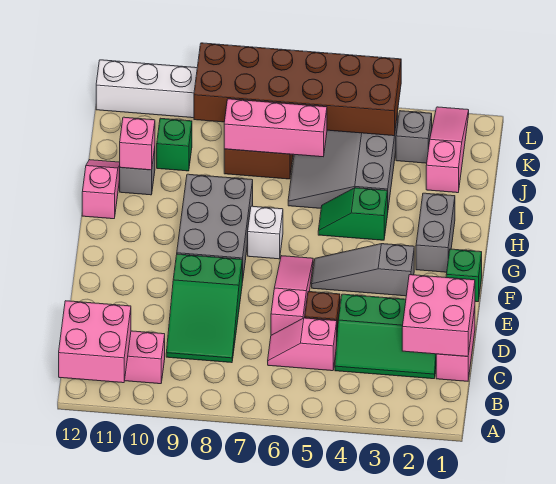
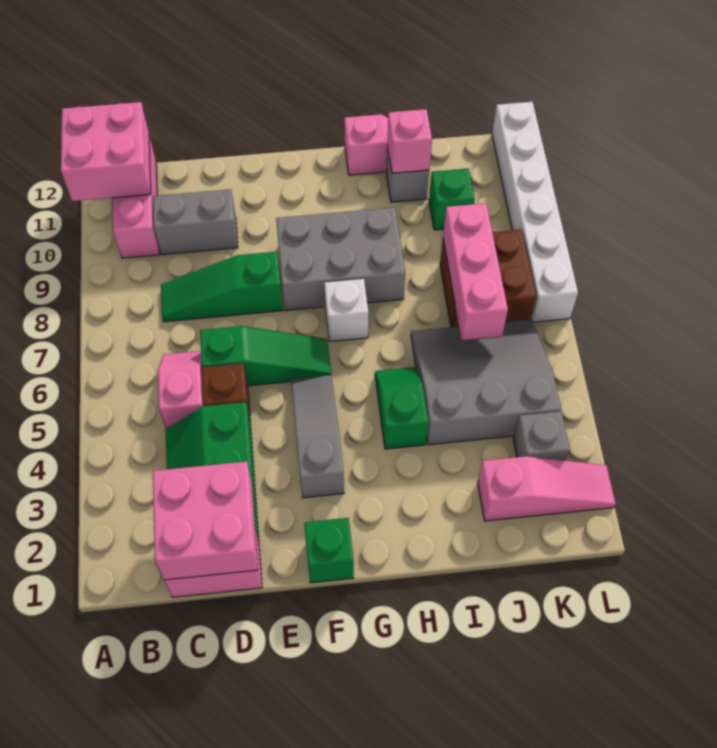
green slope C8:E9 level 1 top E -> green slope C8:E8 level 1 top E
pink slope D6:F6 level 1 top D -> green slope D6:F6 level 1 top D
grey brick G2:H2 level 1 -> grey brick C10:D10 level 1
brown brick K4:L9 level 2 -> none

